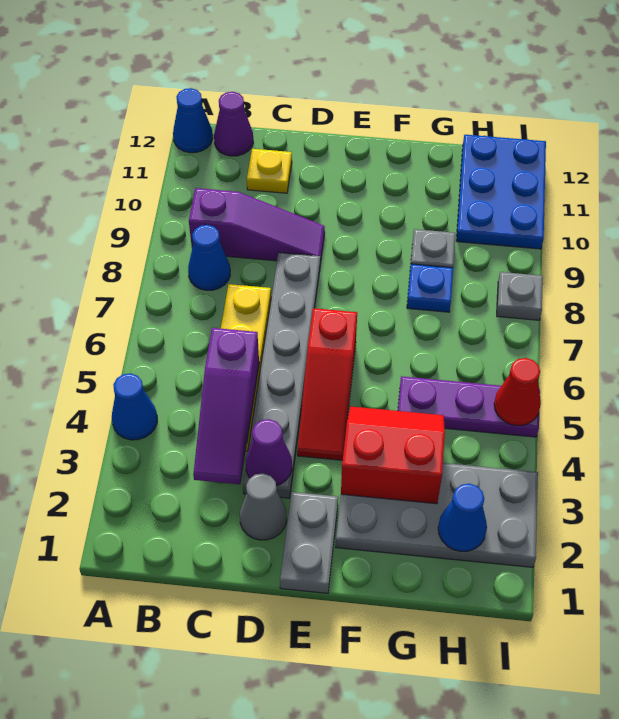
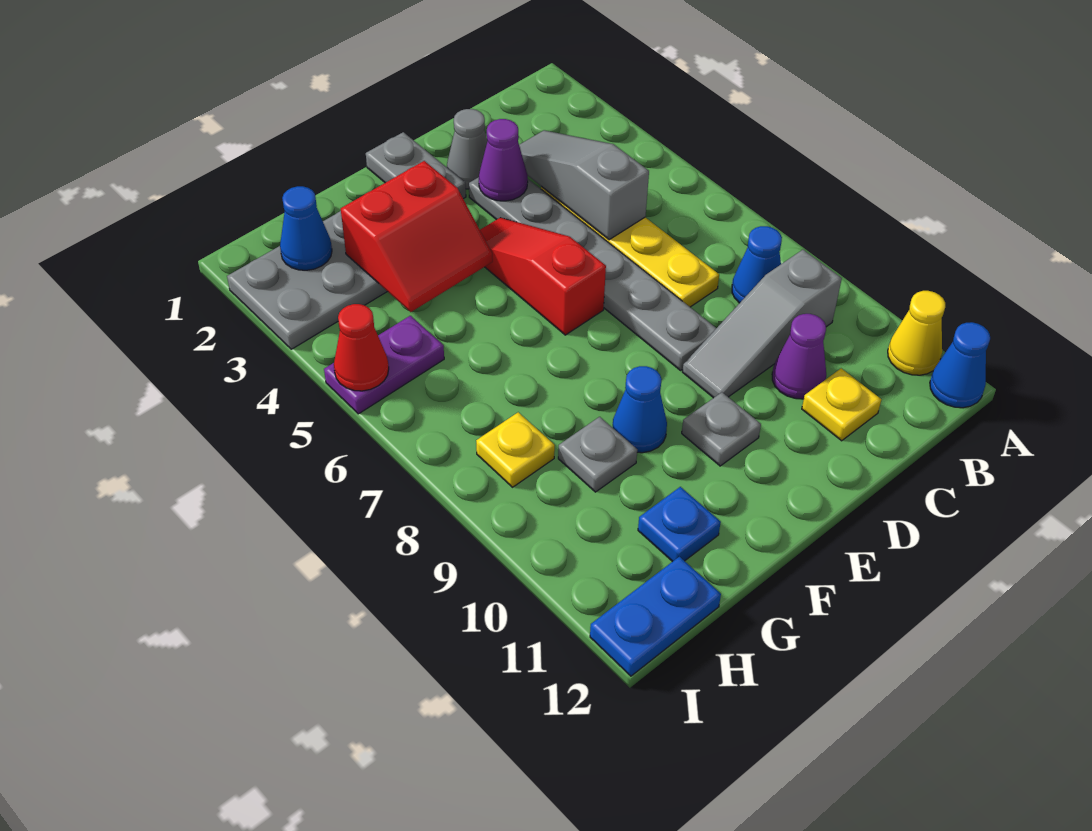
blue cone A4 level 1 -> blue cone F9 level 1
none -> yellow cone A11 level 1
purple slope B9:D9 level 1 top B -> grey slope B9:D9 level 1 top B
purple cone B12 level 1 -> purple cone C10 level 1
purple slope C3:C5 level 2 top 5 -> grey slope C3:C5 level 2 top 5
purple plate G5:I5 level 1 -> purple plate H5:I5 level 1
blue plate G8 level 1 -> blue plate G11 level 1
none -> yellow plate H8 level 1
blue plate H10:I12 level 1 -> blue plate H12:I12 level 1
grey plate I8 level 1 -> grey plate E10 level 1

